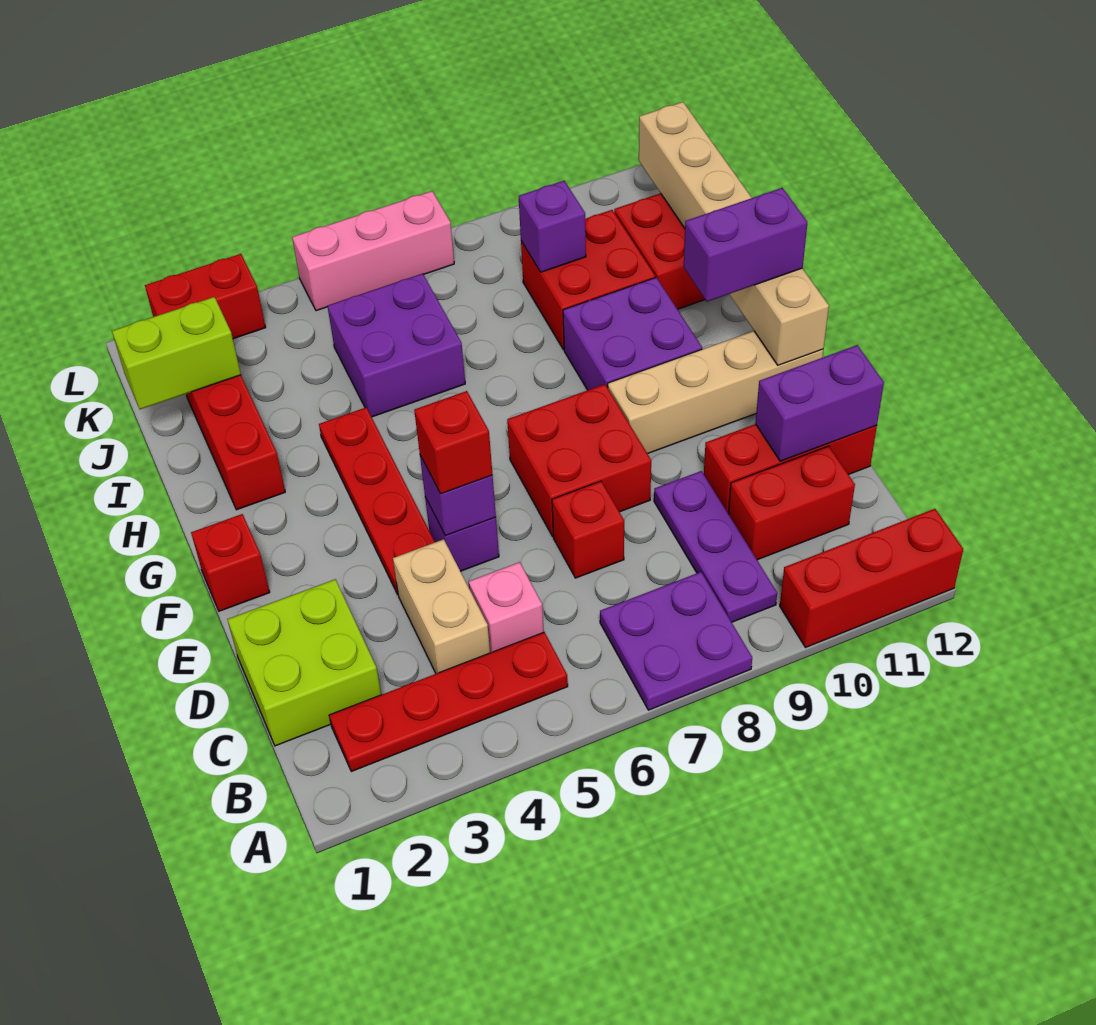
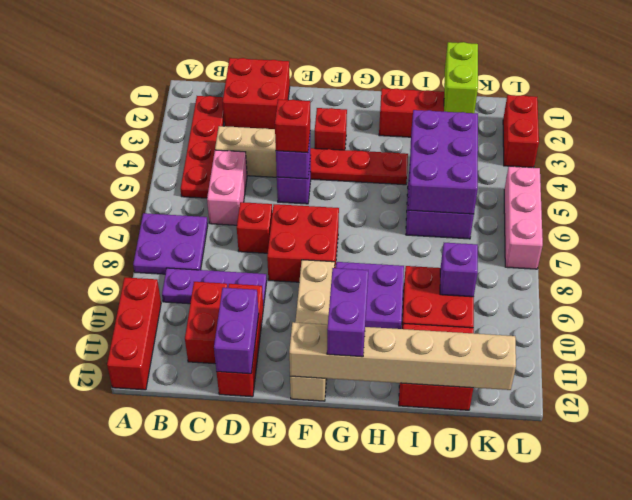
lime brick C1:D2 level 1 -> red brick C1:D2 level 1
pink brick C5 level 1 -> pink brick C5:C6 level 1
red brick F1 level 1 -> red brick F3 level 1
none -> purple brick I4:J6 level 2

